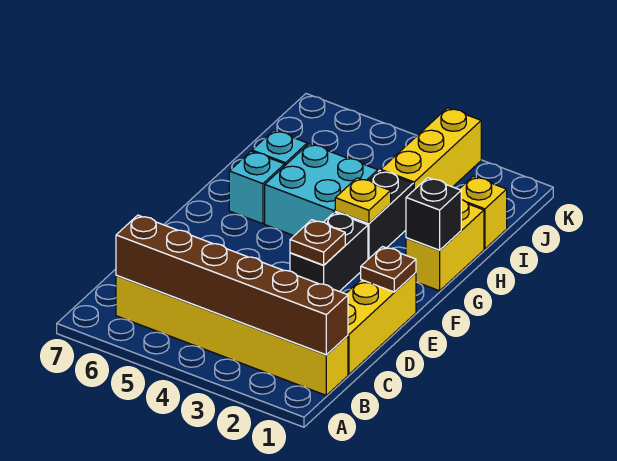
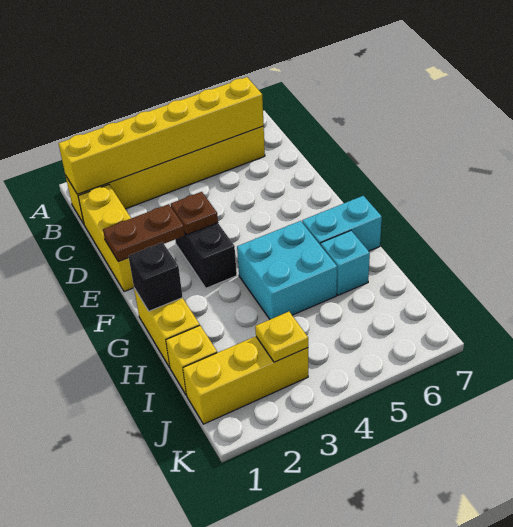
brown brick B1:B6 level 2 -> yellow brick B1:B6 level 2
brown plate E1 level 2 -> brown plate E1:E2 level 2
black brick G3:H3 level 1 -> none
yellow plate G3 level 2 -> yellow plate J3 level 2
cyan brick G6 level 1 -> cyan brick G6:G7 level 1
yellow brick I3:K3 level 1 -> yellow brick J1:J3 level 1

